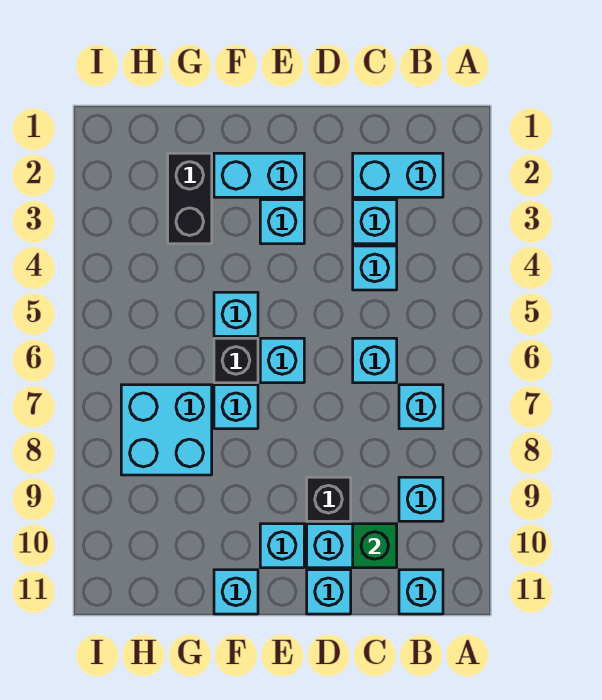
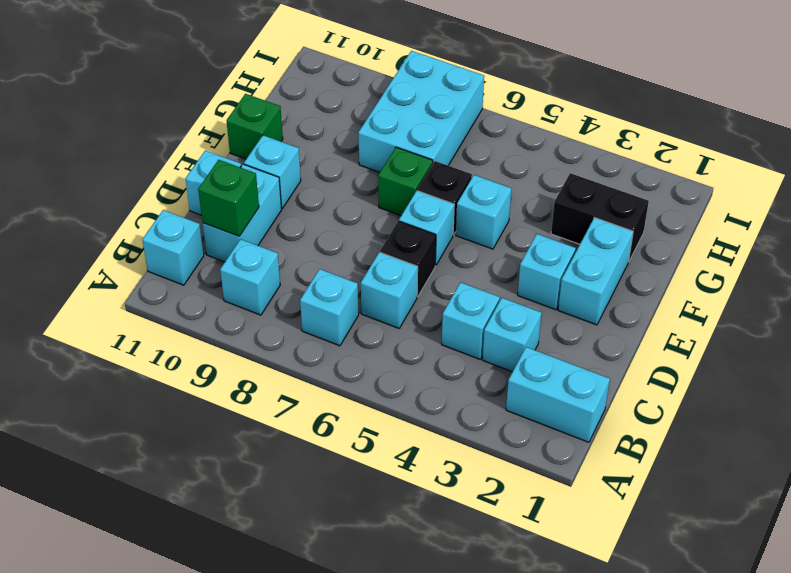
cyan brick B2:C2 level 1 -> cyan brick B1:B2 level 1
black brick D9 level 1 -> black brick D6 level 1
cyan brick F7 level 1 -> green brick F7 level 1
cyan brick F11 level 1 -> green brick F11 level 1
cyan brick G7:H8 level 1 -> cyan brick G7:I8 level 1

